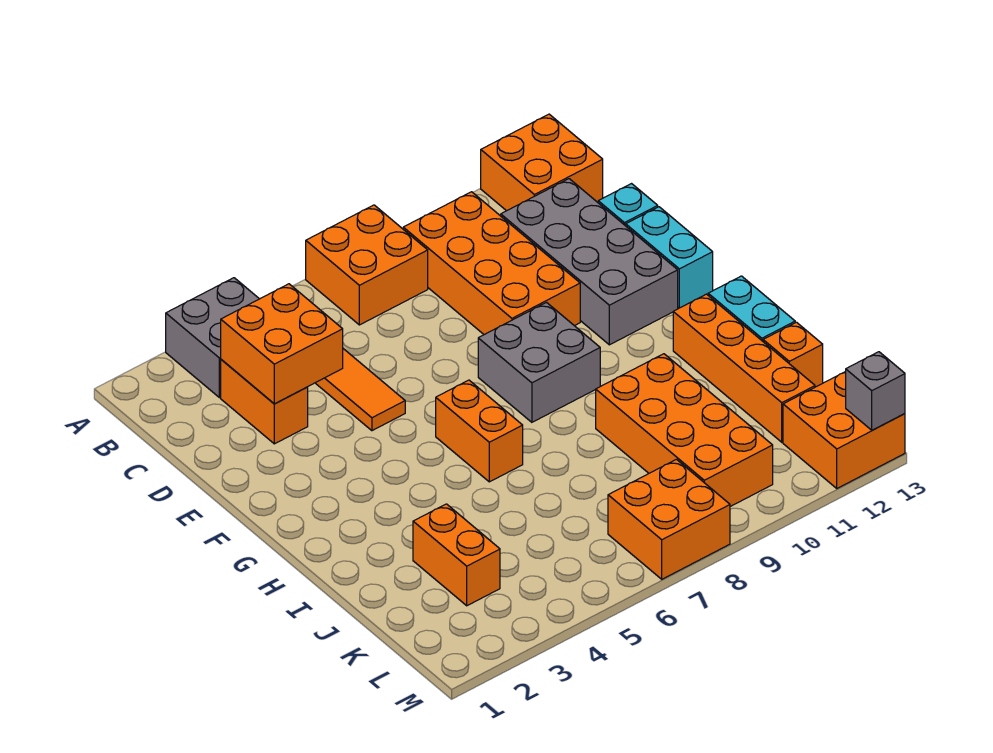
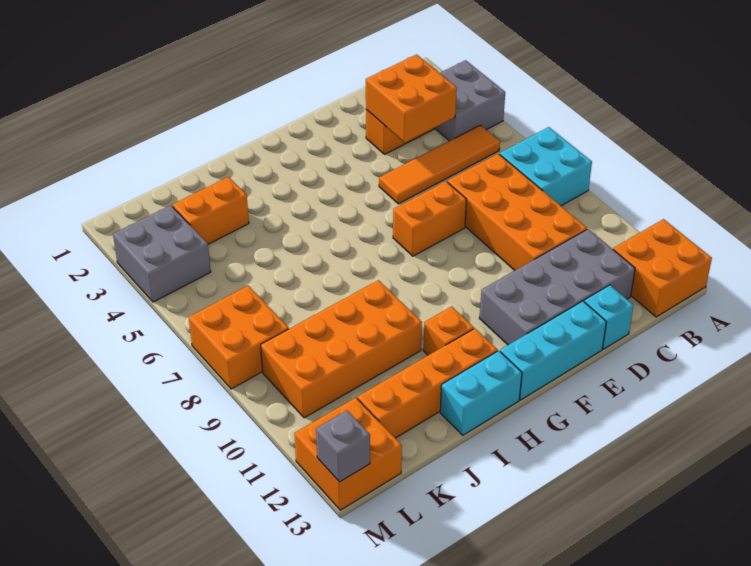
orange brick A7:B8 level 1 -> cyan brick A7:B8 level 1
orange brick B9:E10 level 1 -> orange brick C7:D10 level 1
cyan brick E13:F13 level 1 -> cyan brick E13:G13 level 1
grey brick F8:G9 level 1 -> grey brick L3:M4 level 1
orange brick G6:H6 level 1 -> orange brick E7:F7 level 1
orange brick J13 level 1 -> orange brick H11 level 1

